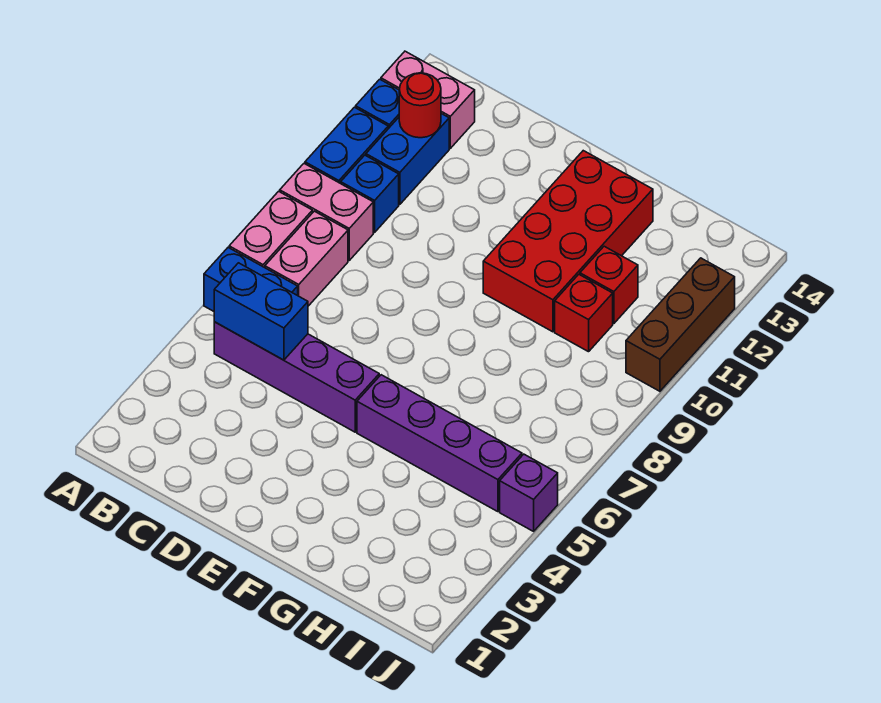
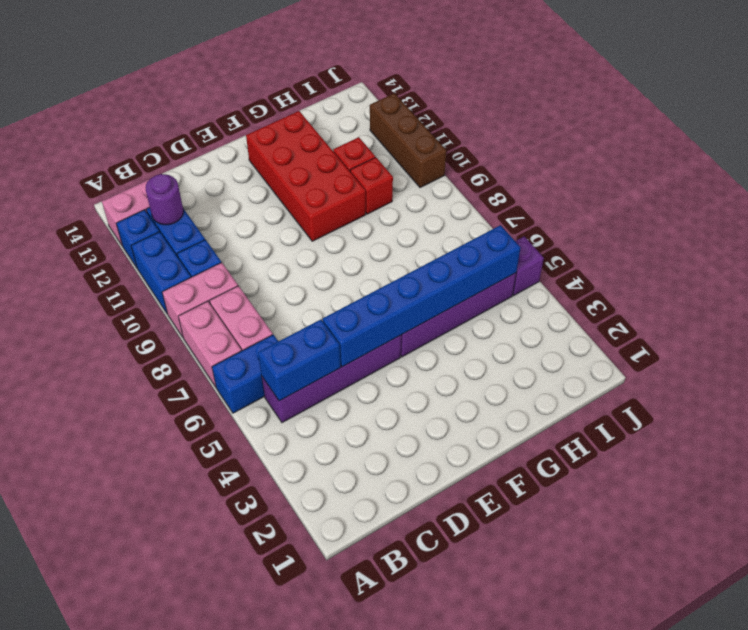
red round brick B12 level 2 -> purple round brick B12 level 2
none -> blue brick D5:I5 level 2

